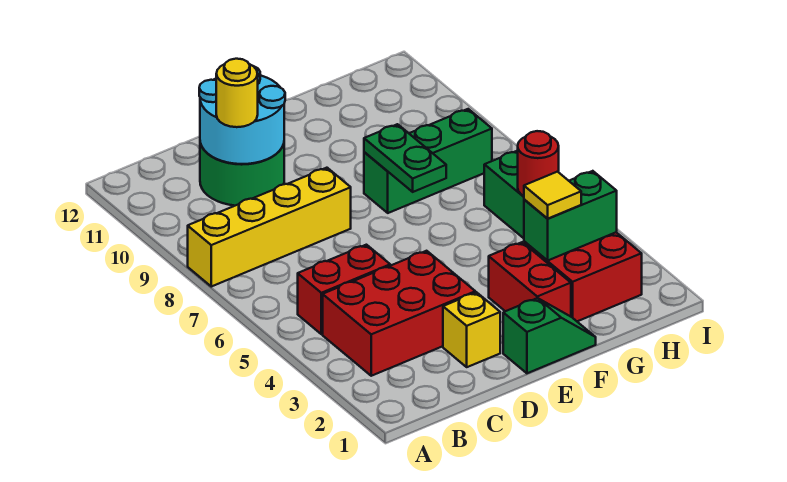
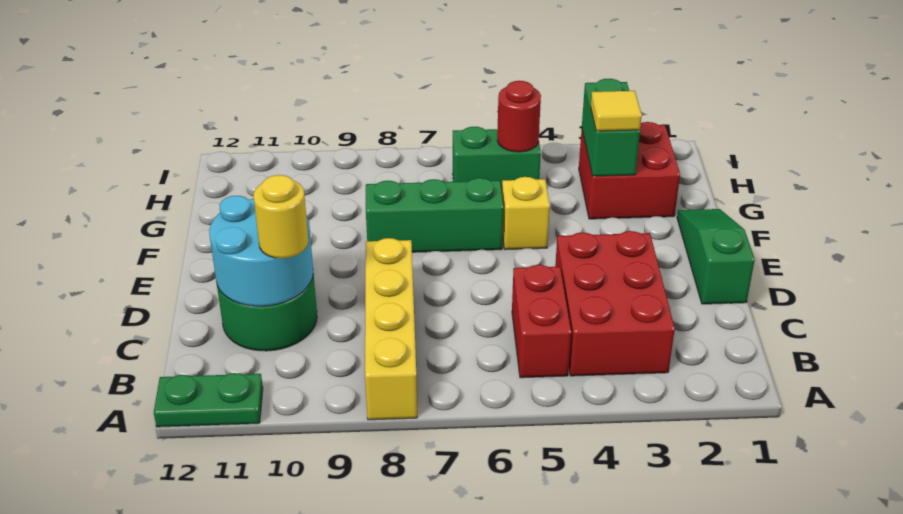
yellow brick D2 level 1 -> yellow brick F5 level 1
green slope E1:F1 level 1 top E -> green slope D1:F1 level 1 top D
red brick F2:F3 level 1 -> none
green plate F7:F8 level 2 -> green plate A11:A12 level 1
green brick F8:H8 level 1 -> green brick F6:F8 level 1

